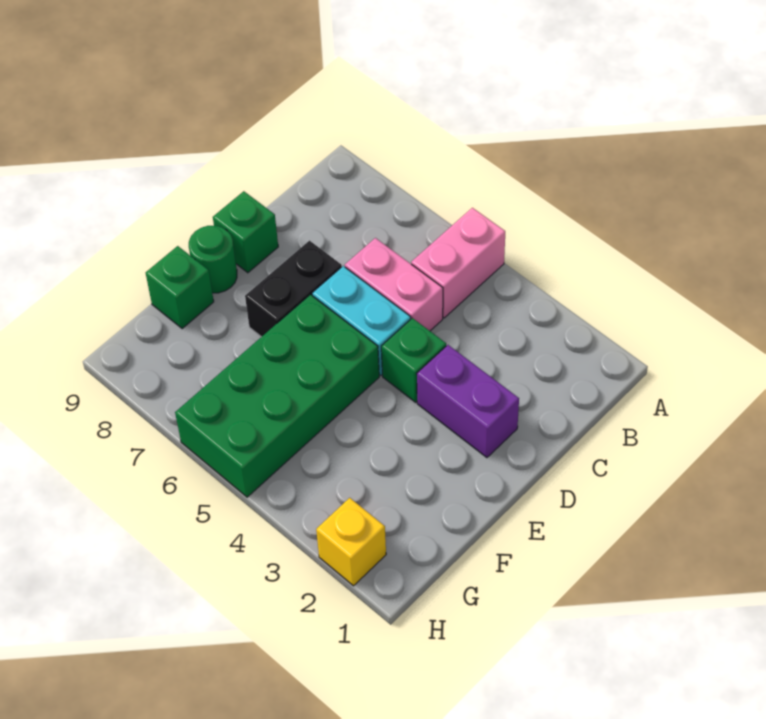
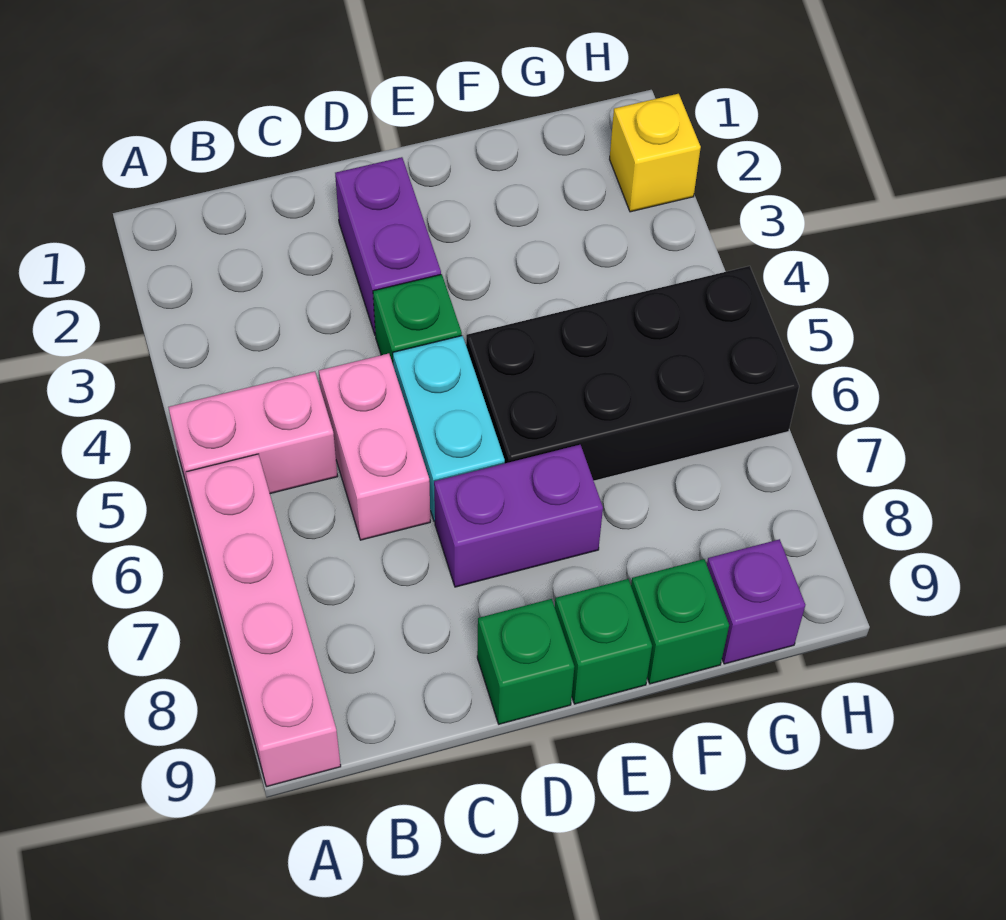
none -> pink brick A6:A9 level 1
black brick D7:E7 level 1 -> purple brick D7:E7 level 1
green brick E5:H6 level 1 -> black brick E5:H6 level 1
green round brick E9 level 1 -> green brick E9 level 1
none -> purple brick G9 level 1

